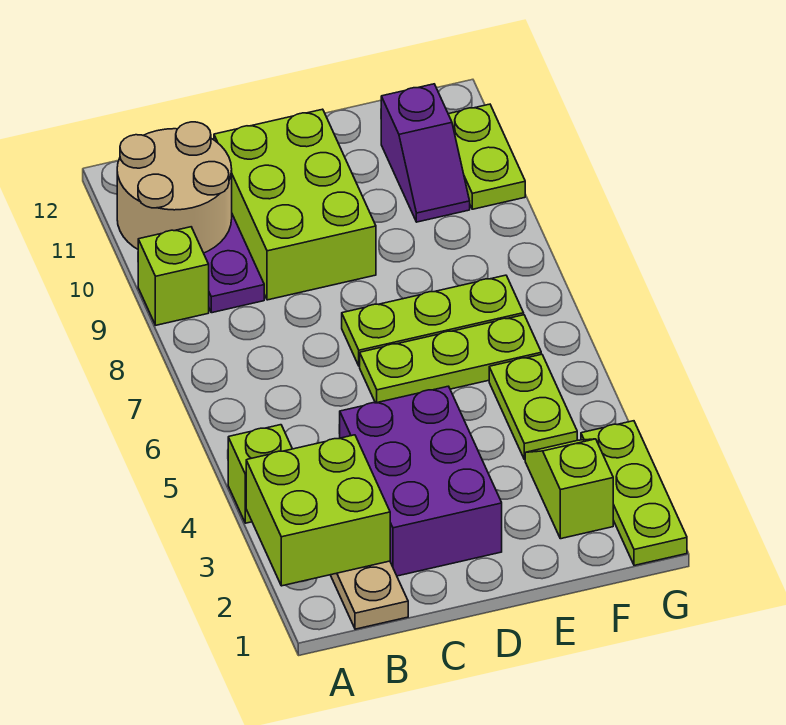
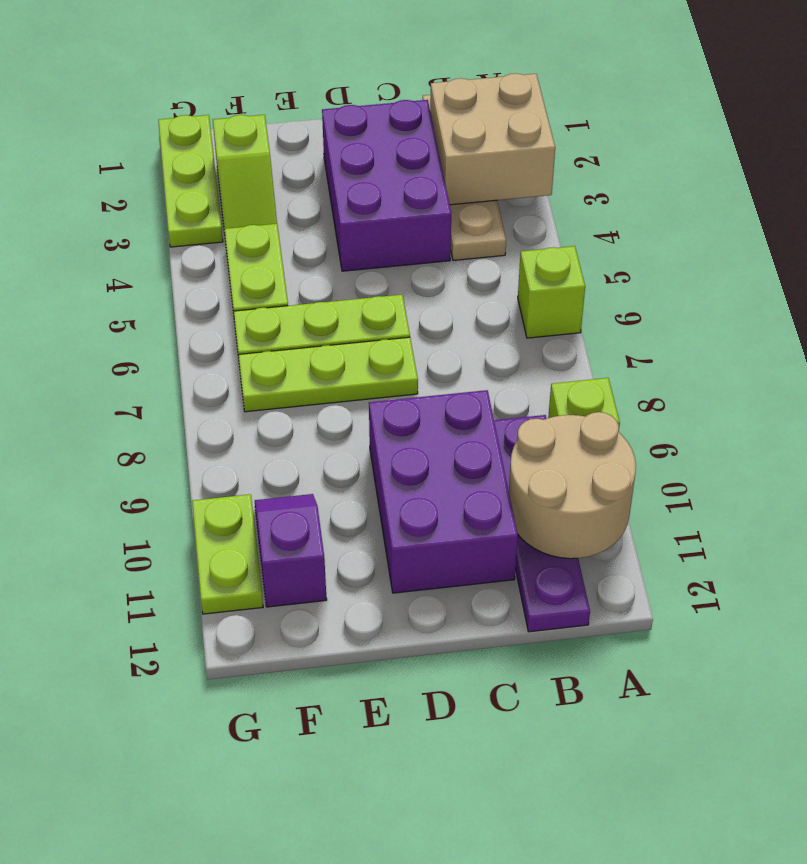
lime brick A2:B3 level 2 -> tan brick A2:B3 level 2
lime brick A4 level 1 -> lime brick A6 level 1
lime brick C9:D11 level 1 -> purple brick C9:D11 level 1

